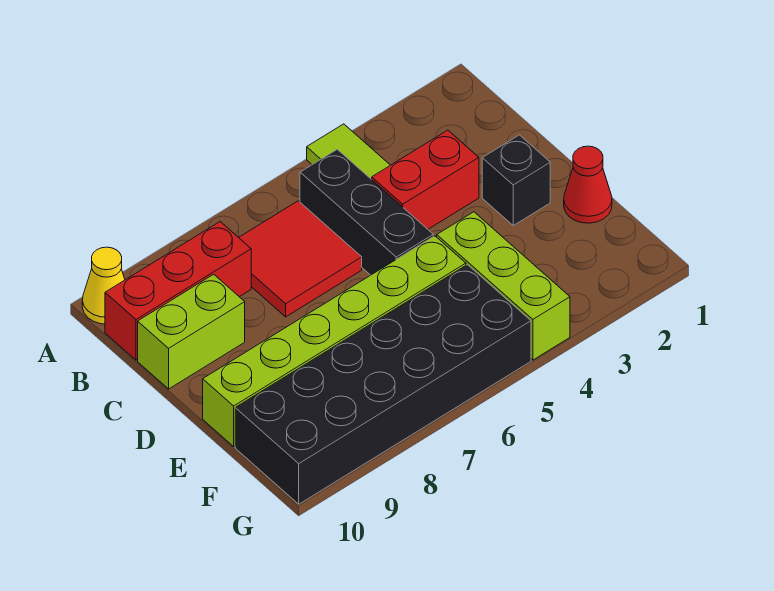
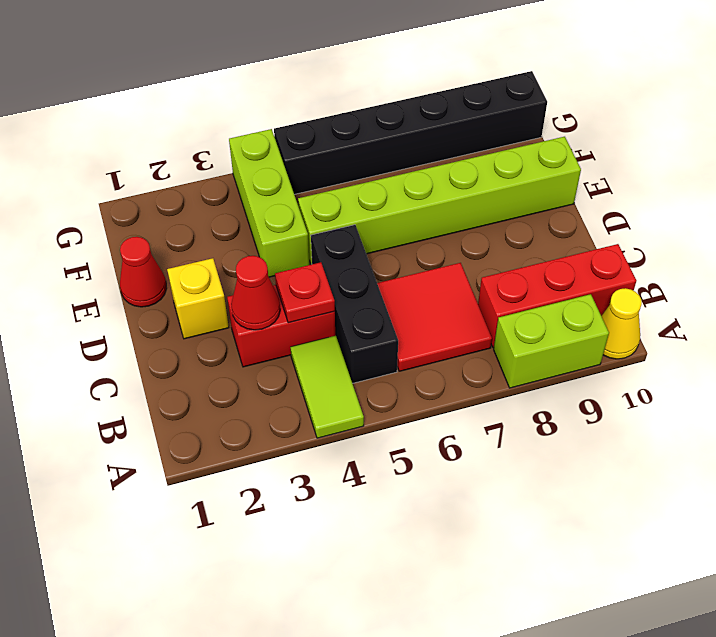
none -> red cone C3 level 2
none -> red plate C4 level 2
lime brick C9:C10 level 1 -> lime brick A8:A9 level 1
black brick D2 level 1 -> yellow brick D2 level 1
black brick F5:G10 level 1 -> black brick G5:G10 level 1

